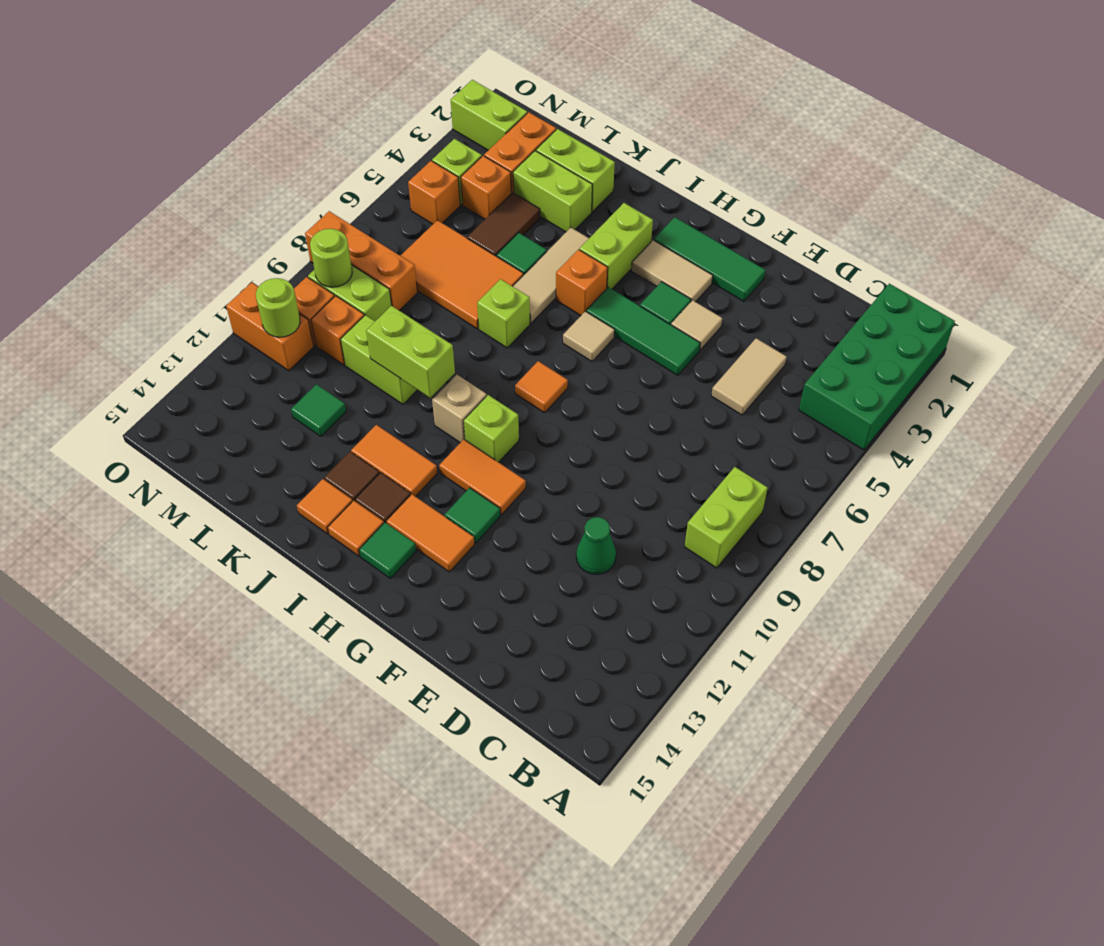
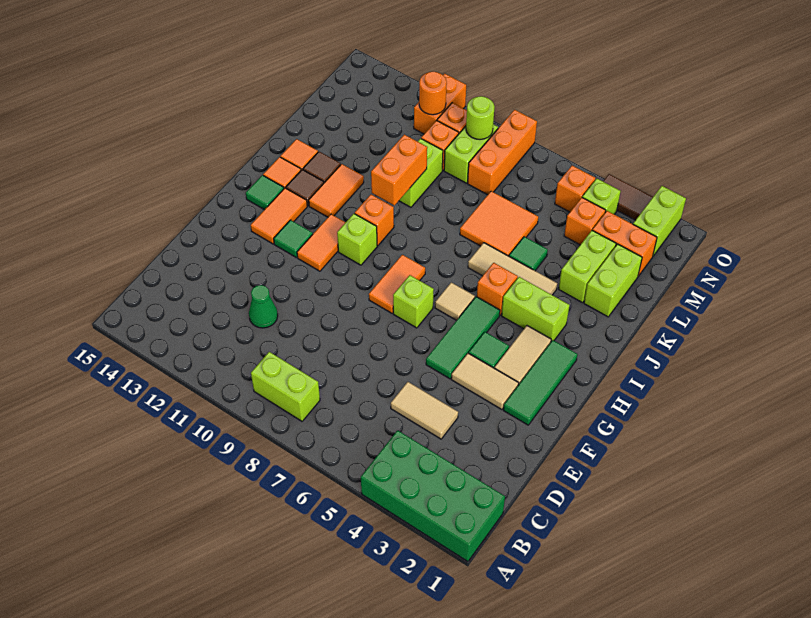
tan tile F4 level 1 -> tan tile F3:F4 level 1
orange tile H8 level 1 -> orange tile G8:H8 level 1
tan brick I10 level 1 -> orange brick I10 level 1
lime brick J7 level 1 -> lime brick G7 level 1
lime brick J10:K10 level 2 -> orange brick J10:K10 level 2
orange tile K6:M7 level 1 -> orange tile K6:L7 level 1
brown tile L4:L5 level 1 -> brown tile O3:O4 level 1
green tile L12 level 1 -> none
lime round brick N11 level 2 -> orange round brick N11 level 2

